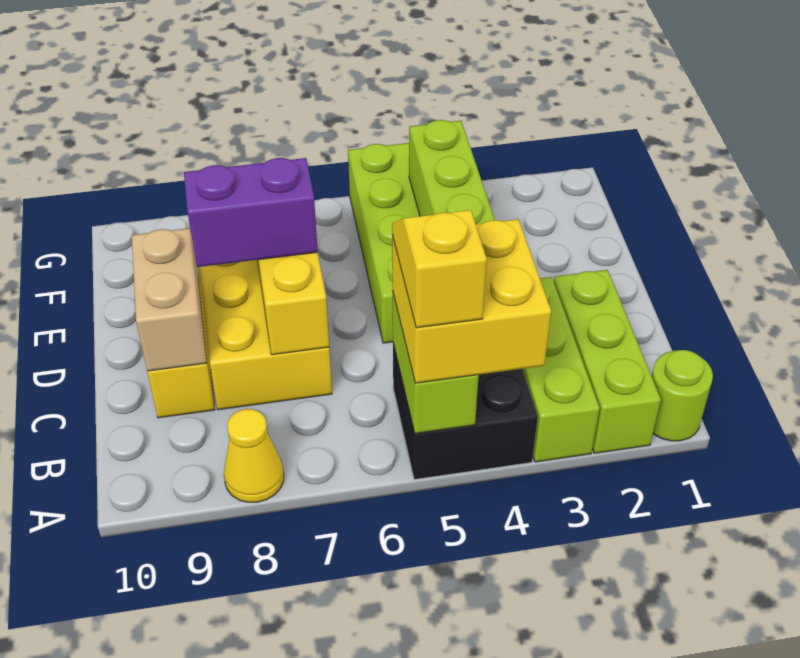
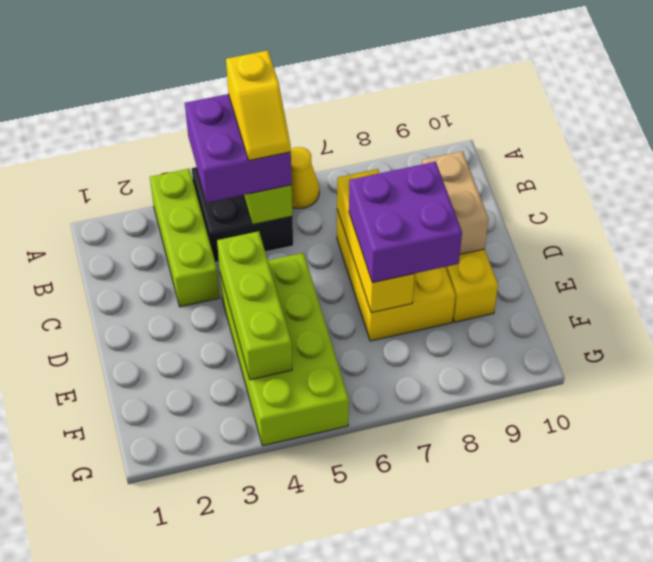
lime round brick A1 level 1 -> none
lime brick A2:C2 level 1 -> none
yellow brick A4:B5 level 3 -> purple brick A4:B5 level 3
yellow cone A8 level 1 -> yellow cone A6 level 1
purple brick D7:D8 level 3 -> purple brick D7:E8 level 3

